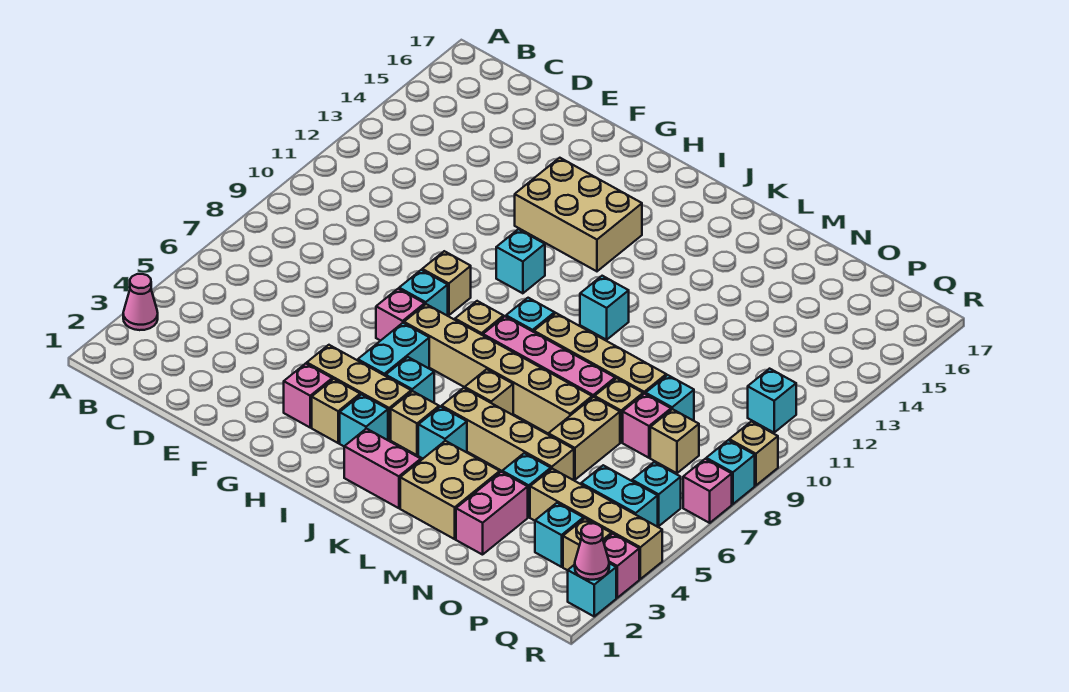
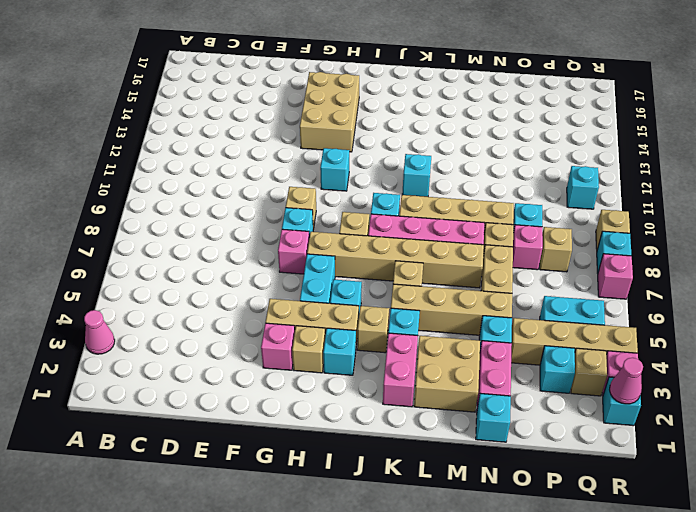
tan brick G13:I14 level 1 -> tan brick G13:H15 level 1
pink brick J2:K2 level 1 -> pink brick K2:K3 level 1
cyan brick Q6 level 1 -> cyan brick N1 level 1

